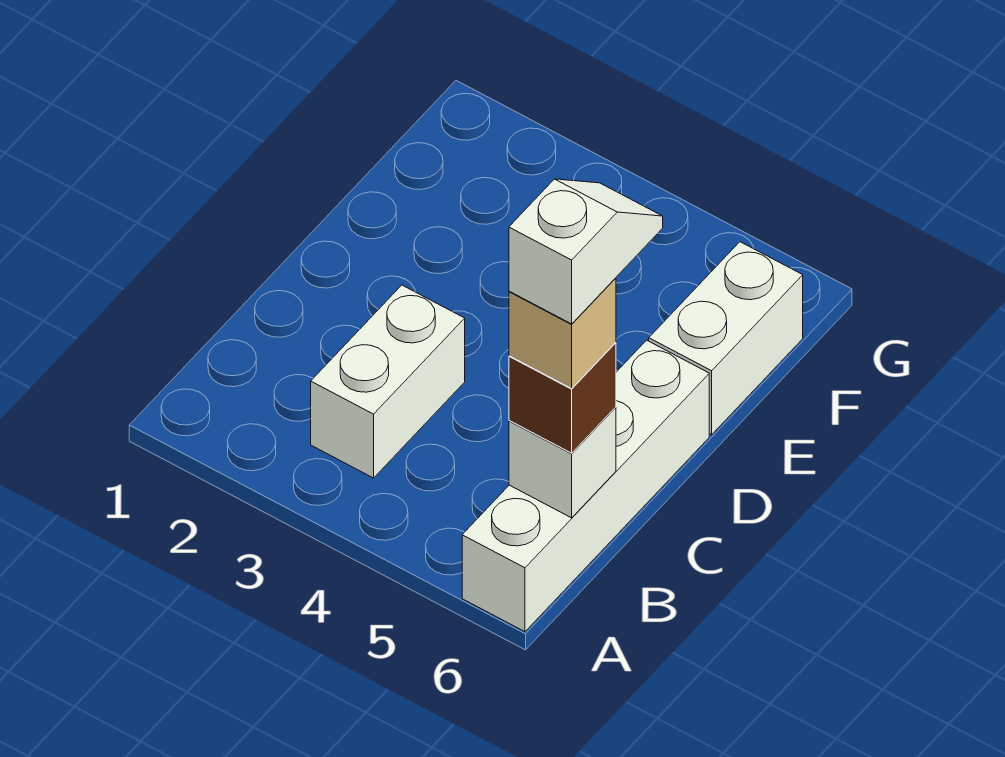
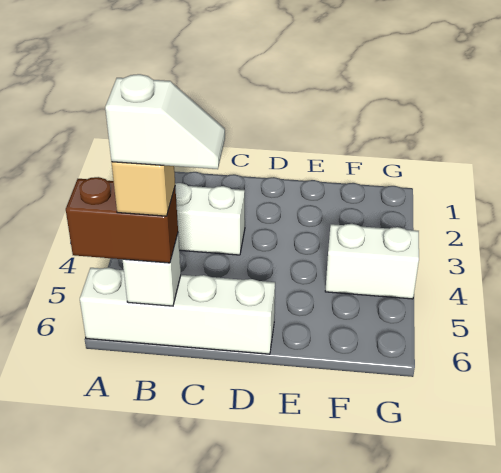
brown brick B6 level 3 -> brown brick A6:B6 level 3
white brick E6:F6 level 1 -> white brick F4:G4 level 1

